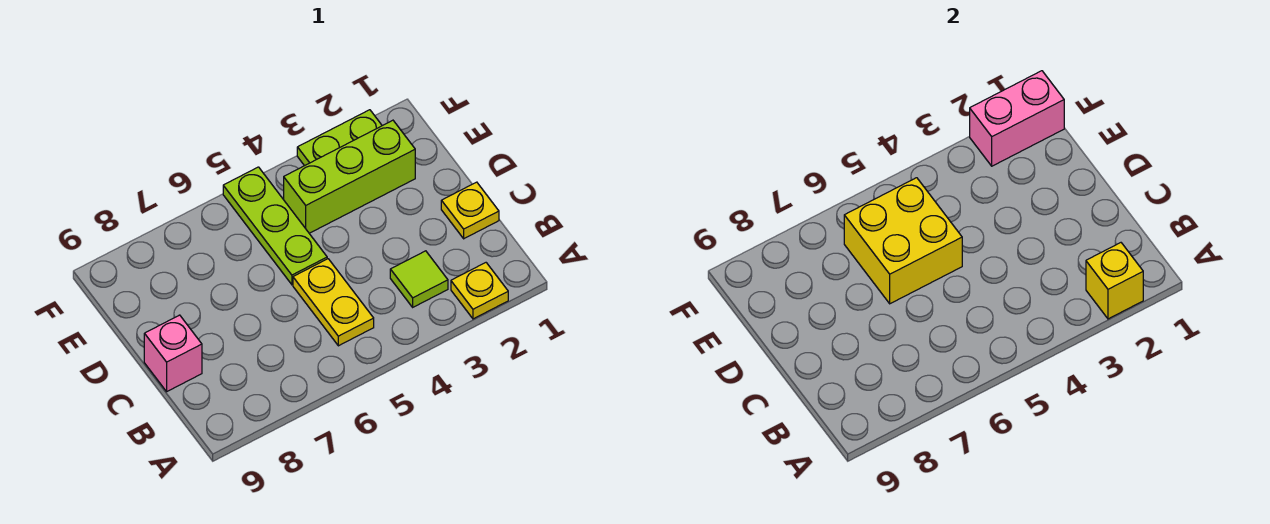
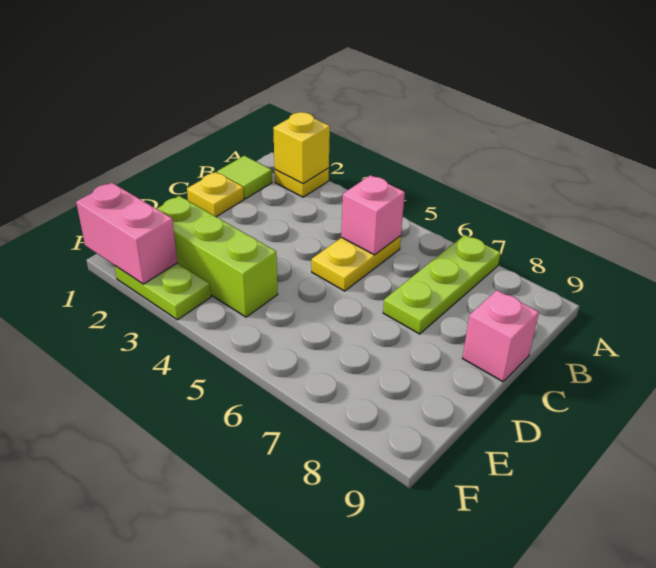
lime tile B3 level 1 -> lime tile B1 level 1
none -> pink brick B5 level 2
lime plate D5:F5 level 1 -> lime plate A7:C7 level 1
yellow brick D5:E6 level 2 -> none

